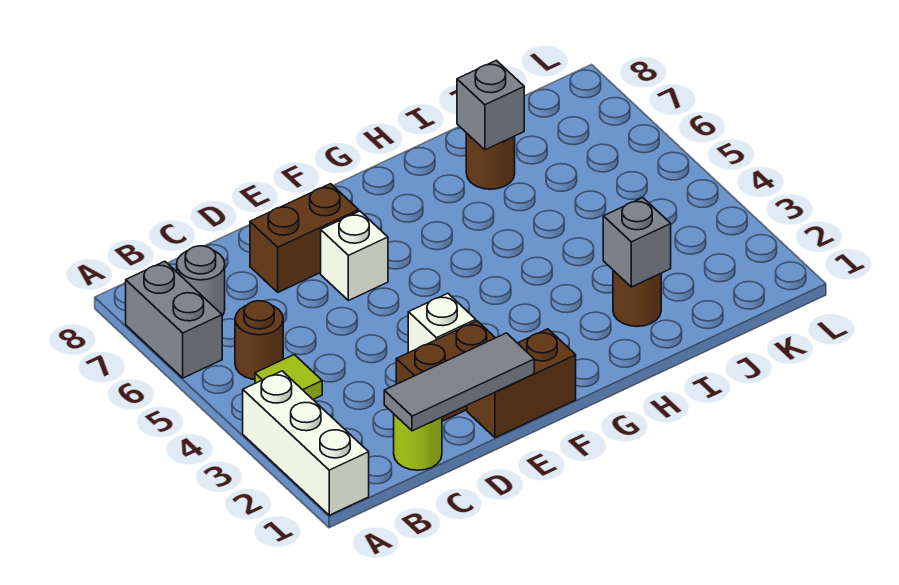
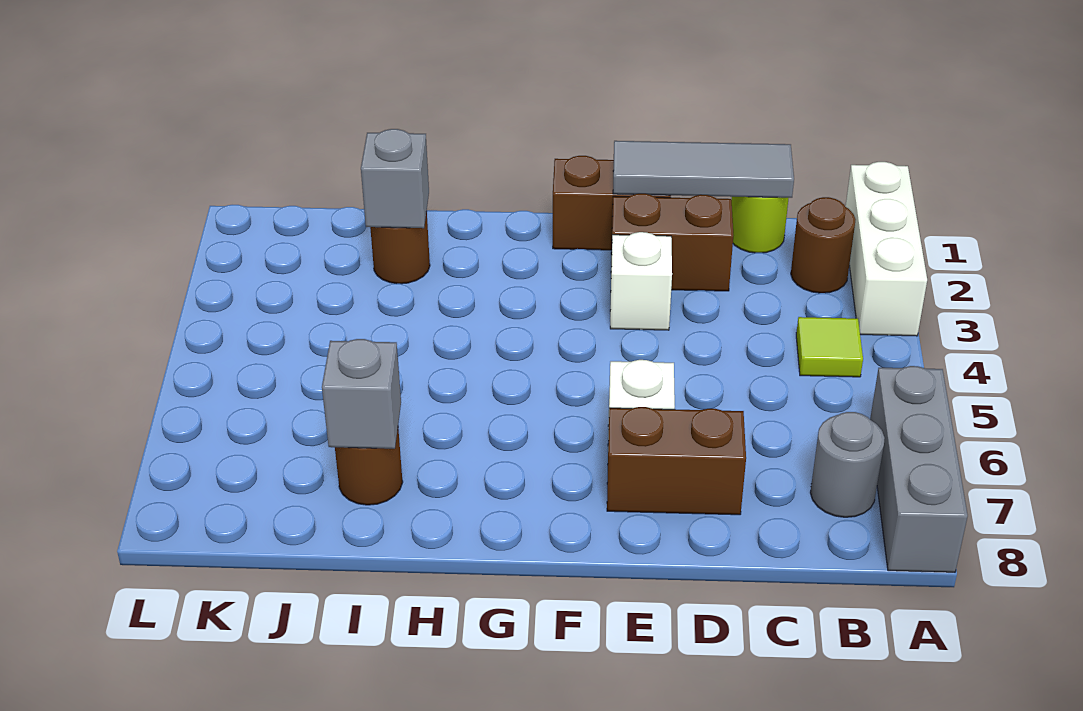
grey brick A6:A7 level 1 -> grey brick A6:A8 level 1
brown round brick B5 level 1 -> brown round brick B2 level 1

